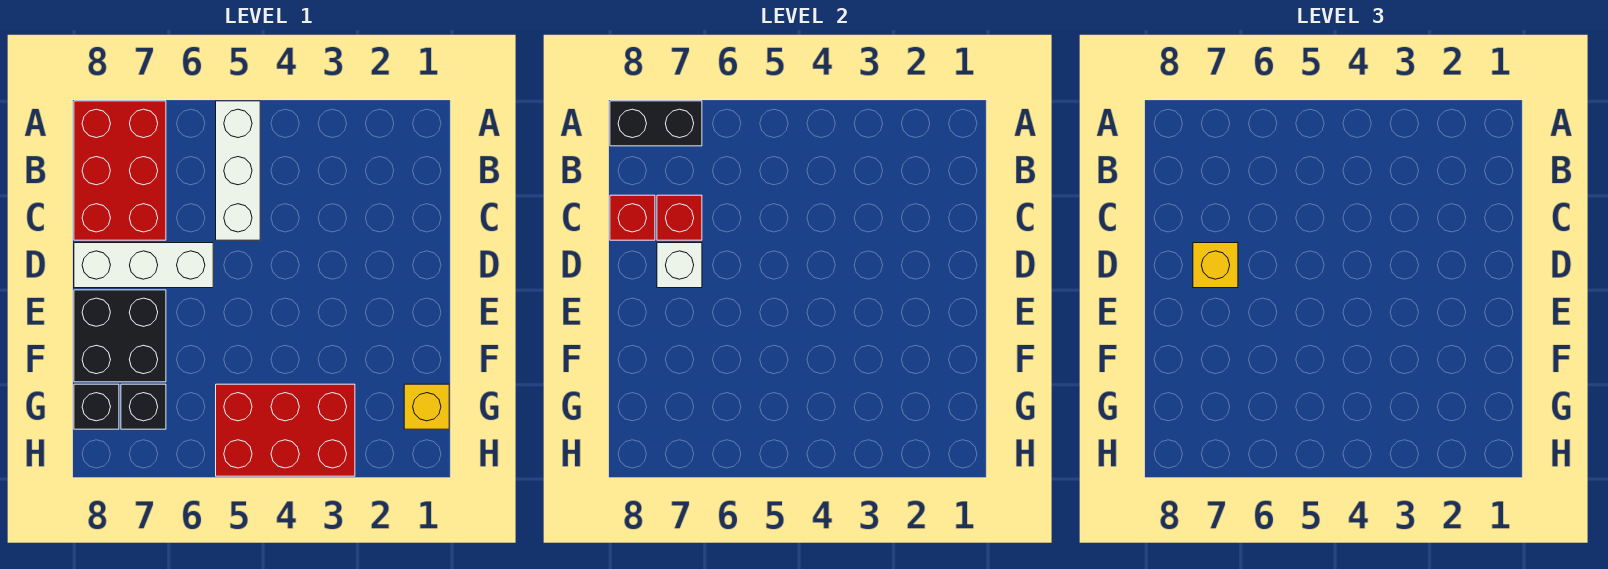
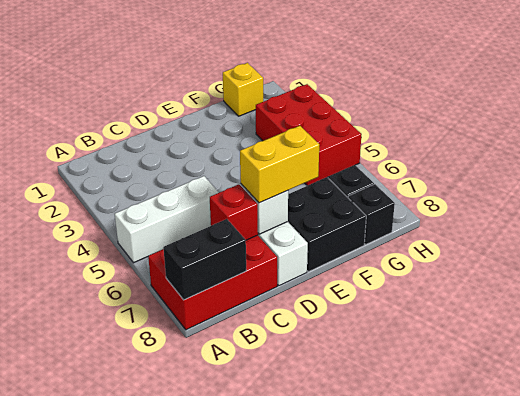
black brick A7:A8 level 2 -> black brick A8:B8 level 2
red brick C8 level 2 -> none
yellow brick D7 level 3 -> yellow brick D7:E7 level 3

